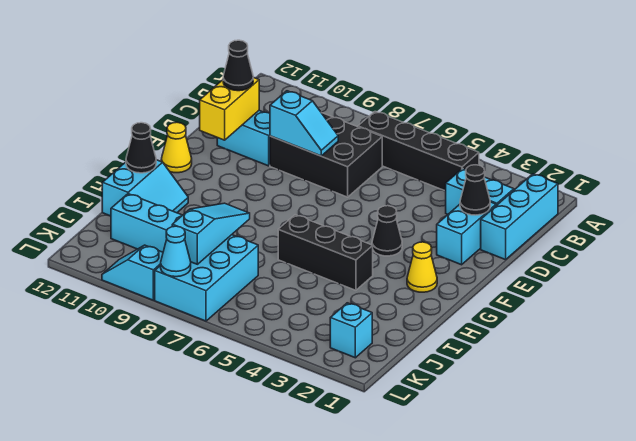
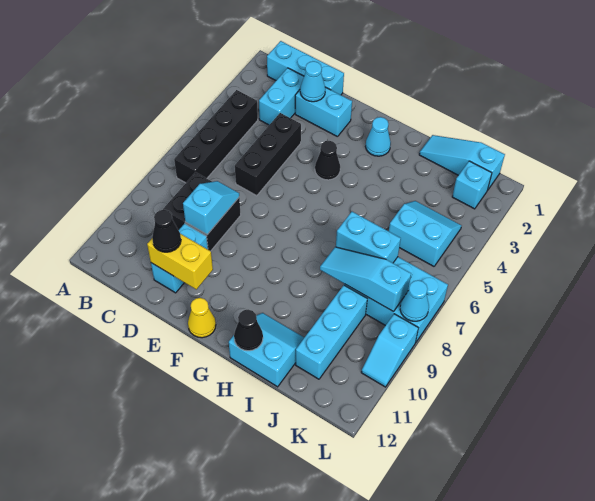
black brick C7:D9 level 1 -> black brick C8:D9 level 1
black cone D2 level 2 -> cyan cone D2 level 2
yellow cone G2 level 1 -> cyan cone G2 level 1
black brick H4:H6 level 1 -> black brick D4:D6 level 1
none -> cyan slope I1:K1 level 1 top K
none -> cyan brick I7:J7 level 2
none -> cyan slope J4:K5 level 1 top 5

